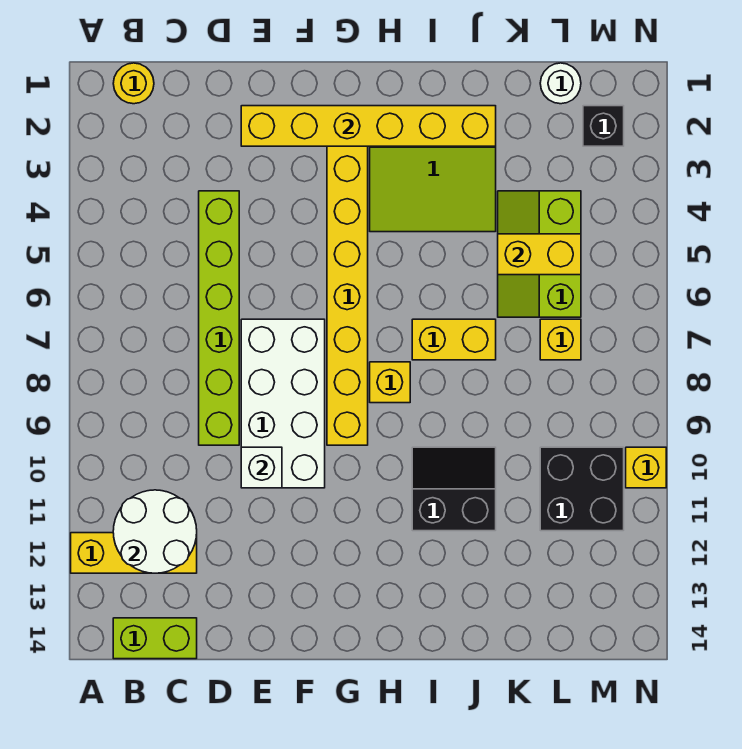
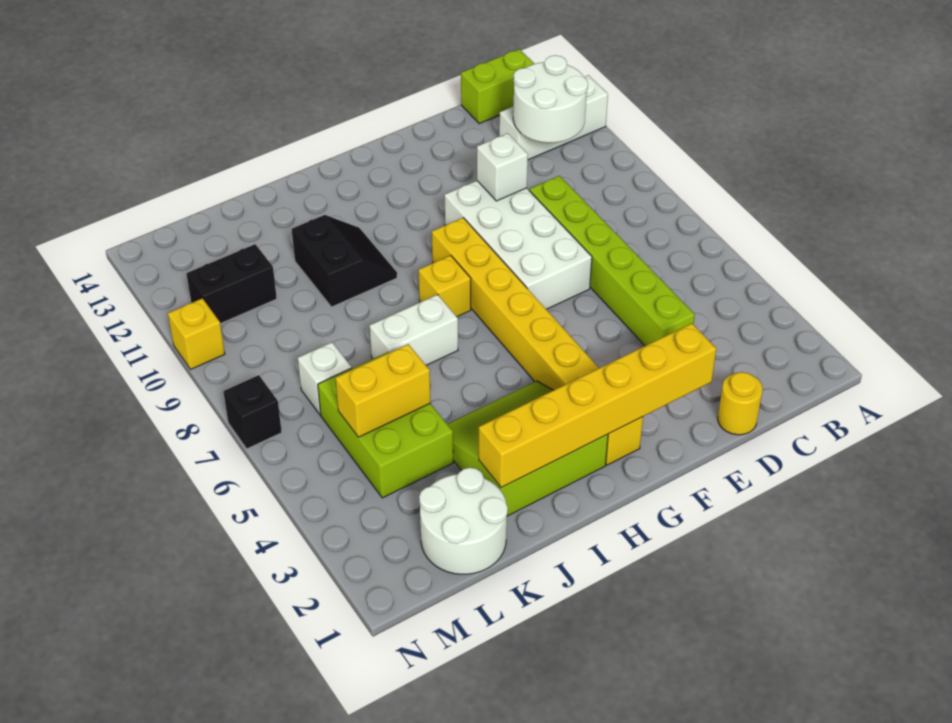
yellow brick A12:C12 level 1 -> white brick A12:C12 level 1
yellow round brick B1 level 1 -> yellow round brick D1 level 1
yellow brick I7:J7 level 1 -> white brick I7:J7 level 1
black slope I10:J11 level 1 top 11 -> black slope I10:J11 level 1 top J
lime slope K4:L6 level 1 top L -> lime brick K4:L6 level 1
white round brick L1 level 1 -> white round brick K1:L2 level 1
yellow brick L7 level 1 -> white brick L7 level 1
black brick L10:M11 level 1 -> black brick L11:M11 level 1
black brick M2 level 1 -> black brick N7 level 1

